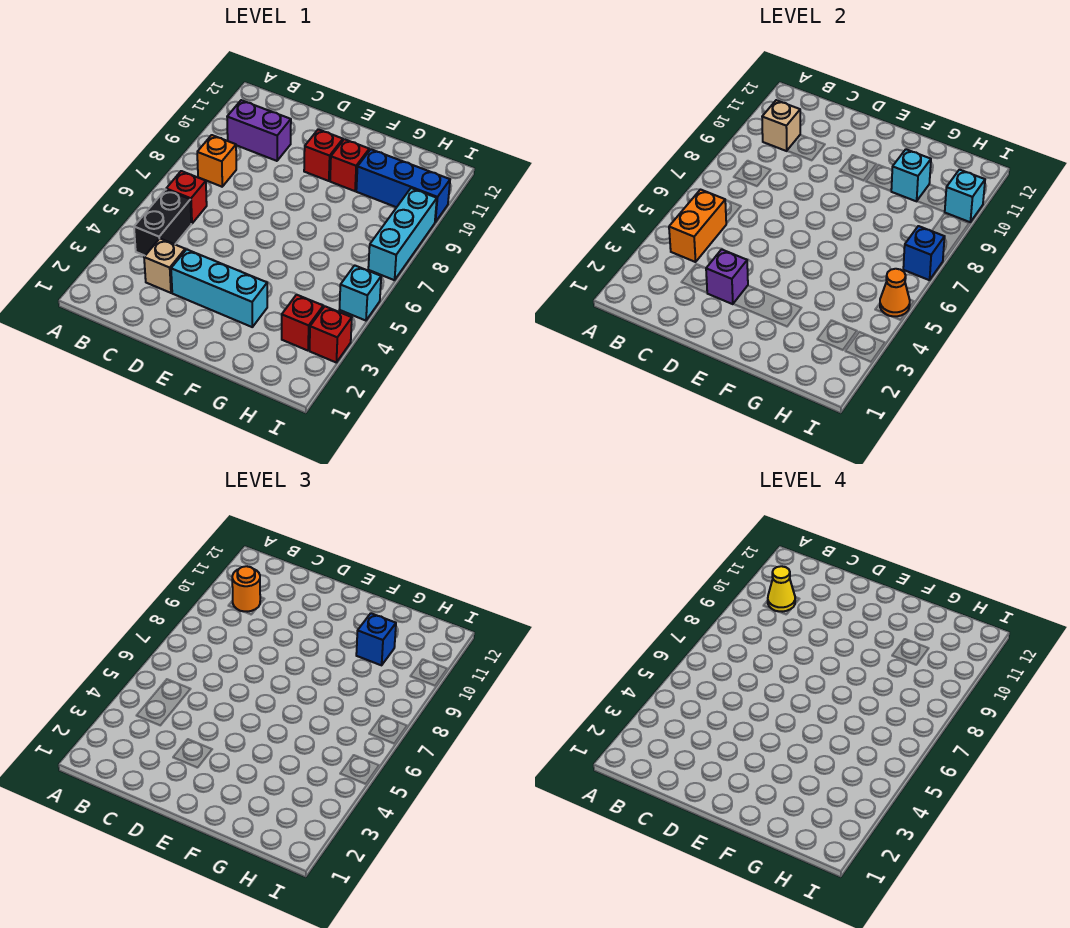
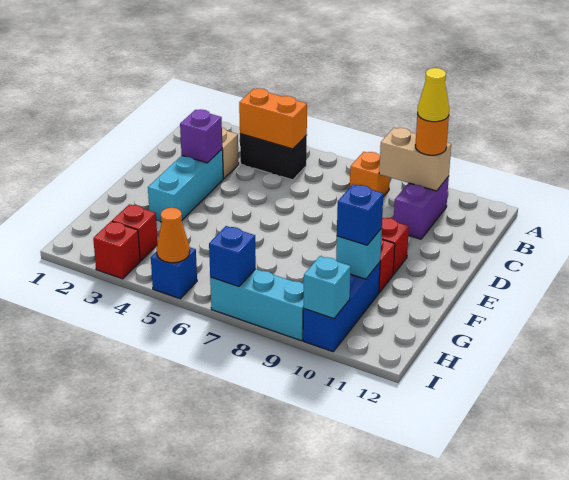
red brick B6 level 1 -> none
tan brick B10 level 2 -> tan brick B9:B10 level 2
cyan brick I5 level 1 -> blue brick I5 level 1

